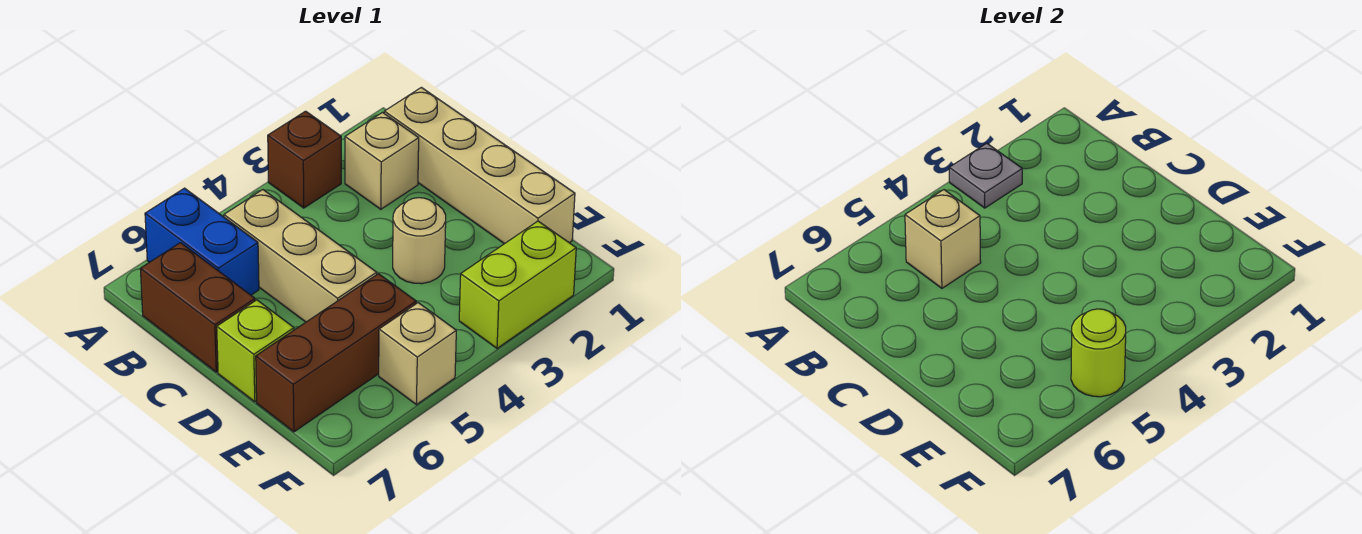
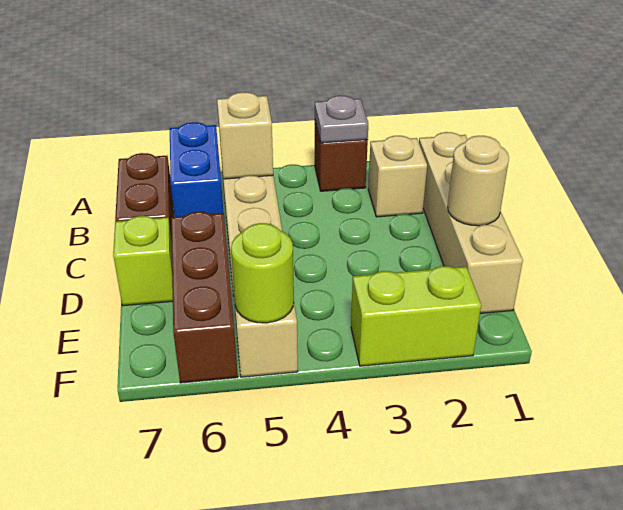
tan round brick D3 level 1 -> tan round brick D1 level 2
brown brick E5:E7 level 1 -> brown brick D6:F6 level 1

